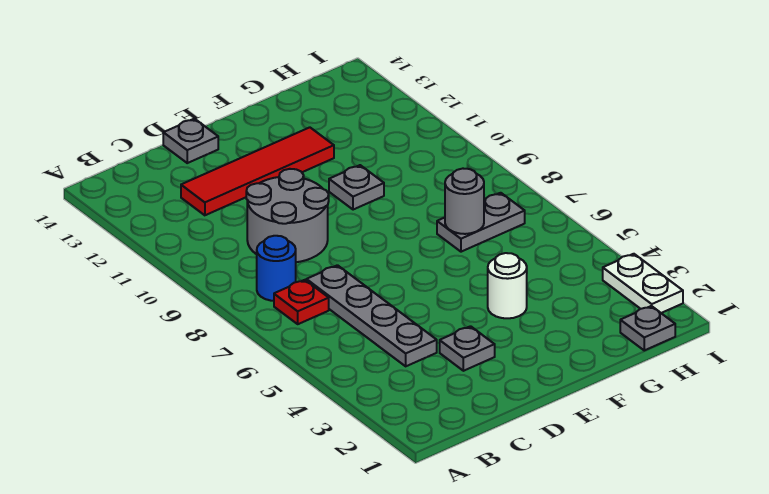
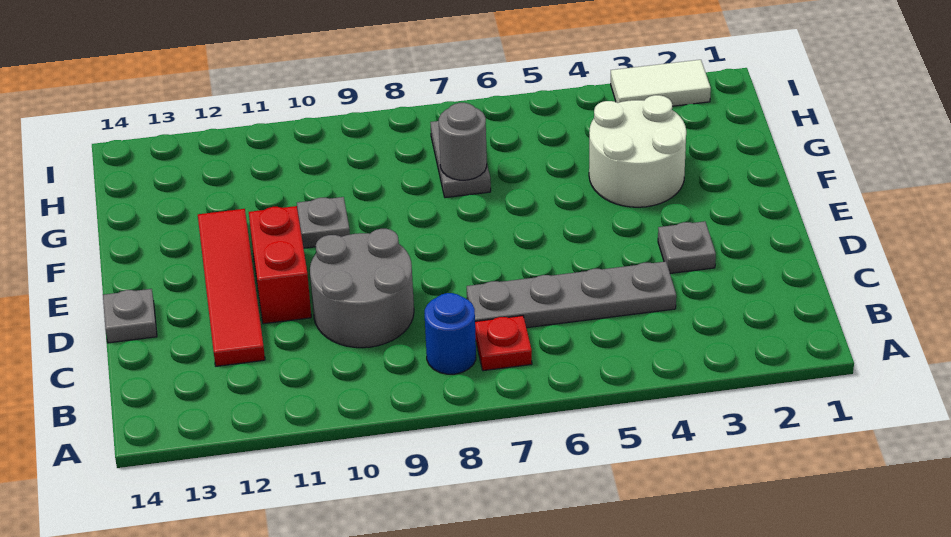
none -> red brick D11:E11 level 1
white round brick F4 level 1 -> white round brick F3:G4 level 1
grey plate H1 level 1 -> none
white plate I2:I3 level 1 -> white tile I2:I3 level 1

